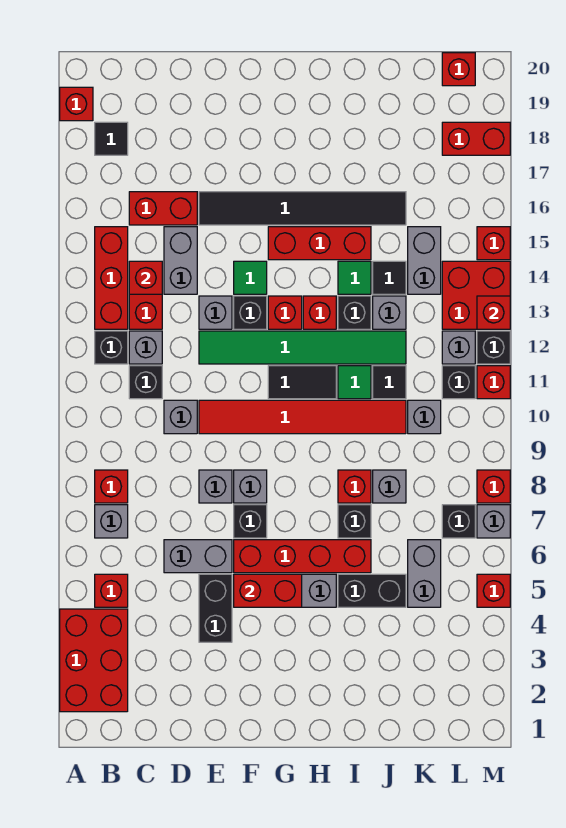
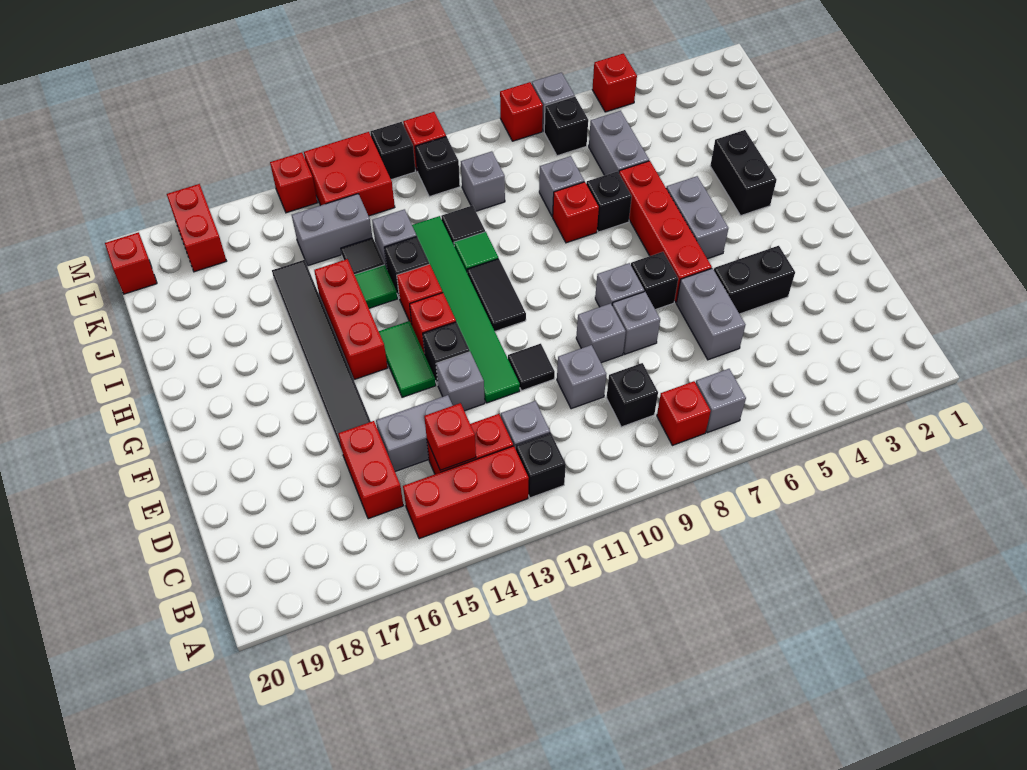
red brick A2:B4 level 1 -> none
red brick A19 level 1 -> none
red brick B5 level 1 -> none
black tile B18 level 1 -> black tile E11 level 1
black brick C11 level 1 -> black brick C9 level 1
red tile E10:J10 level 1 -> none
red brick F5:G5 level 2 -> none
green tile F14 level 1 -> green tile F14:G14 level 1
black brick I5:J5 level 1 -> black brick H3:I3 level 1
grey brick K5:K6 level 1 -> grey brick J6:K6 level 1
grey brick L12 level 1 -> grey brick E9 level 1
red brick M13 level 2 -> none

